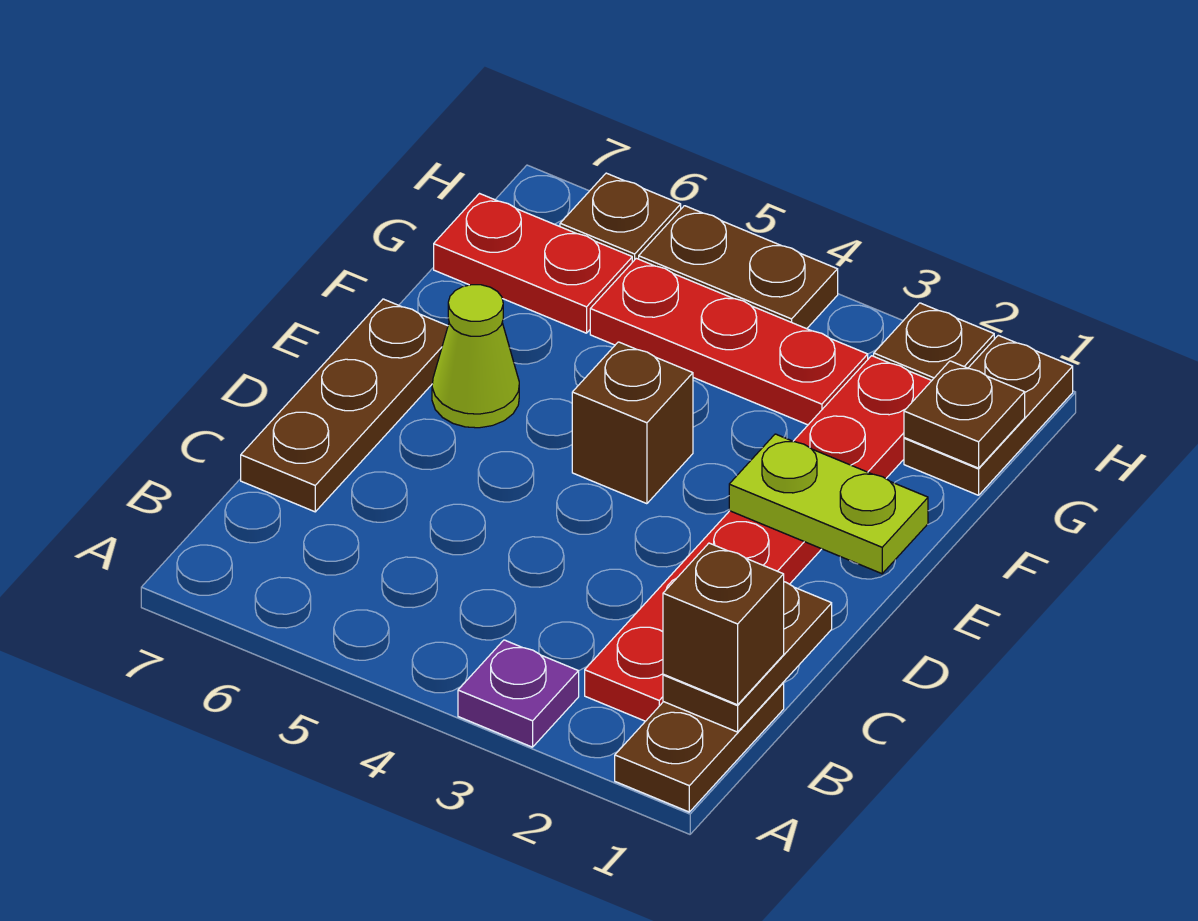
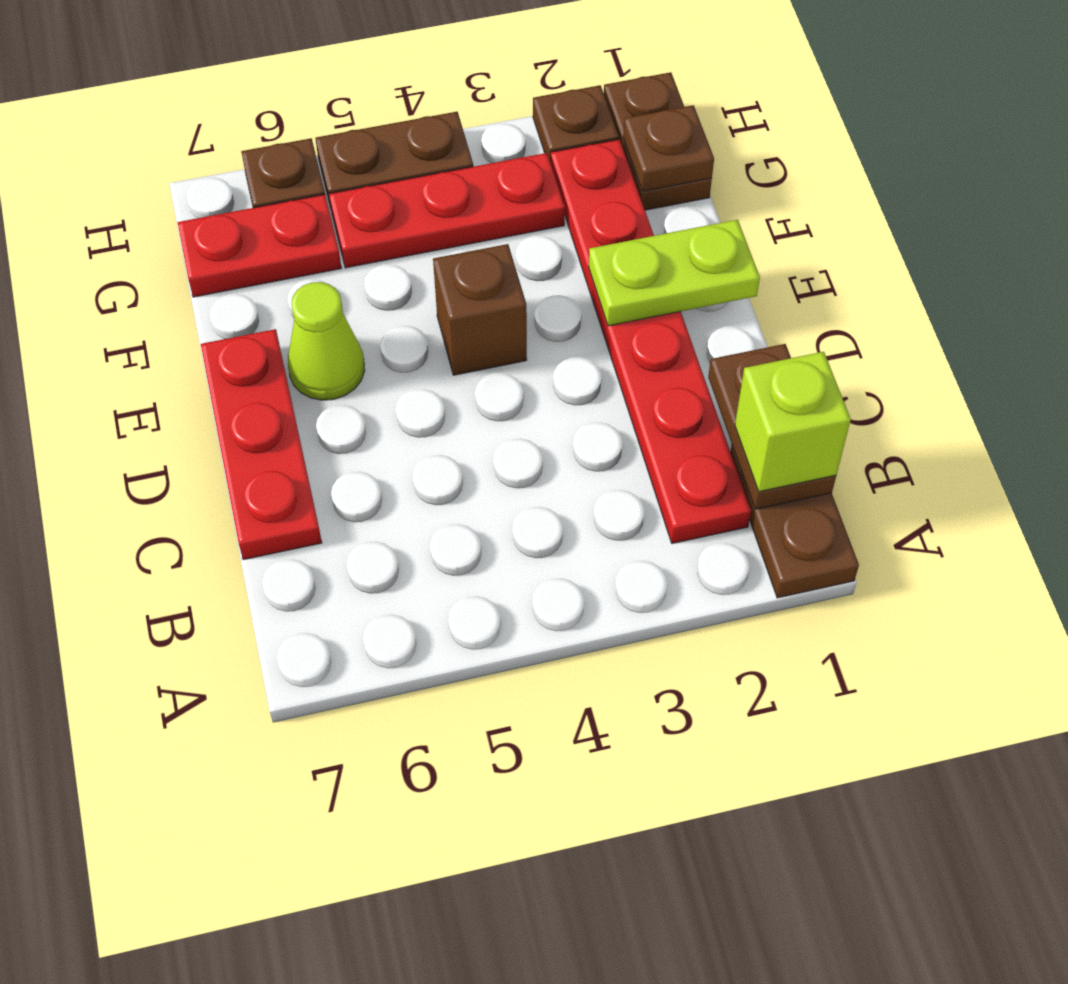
purple plate A3 level 1 -> none
brown brick B1 level 3 -> lime brick B1 level 3
brown plate C7:E7 level 1 -> red plate C7:E7 level 1

